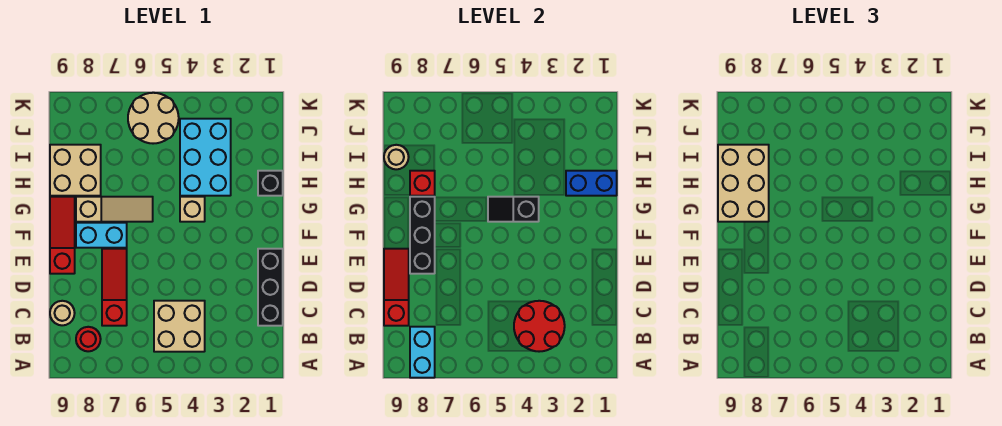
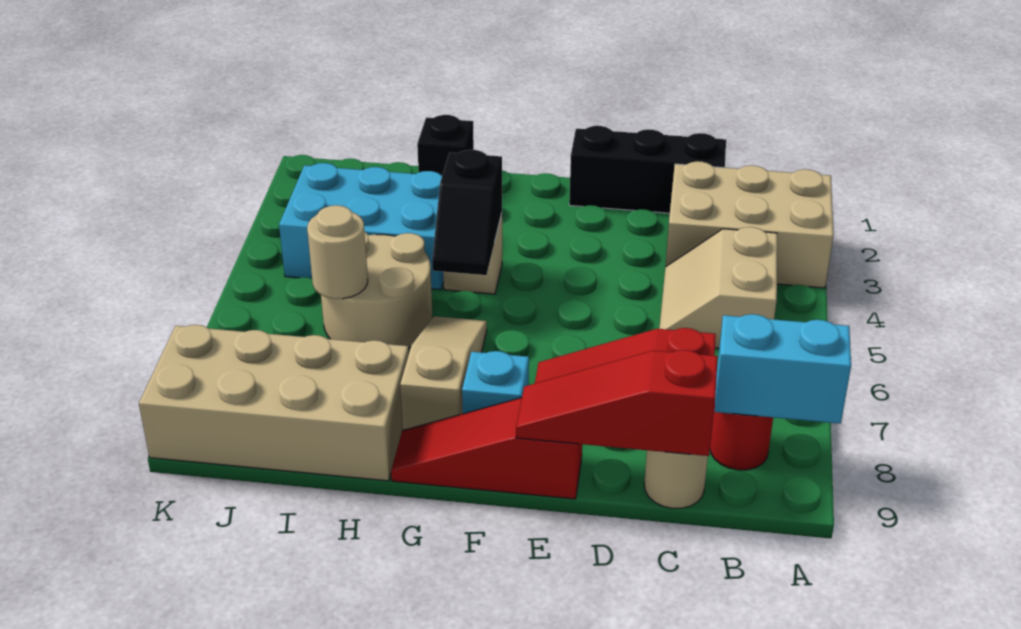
red round brick B3:C4 level 2 -> none
tan brick B4:C5 level 1 -> tan slope B4:C5 level 1 top B
black brick E8:G8 level 2 -> none
cyan brick F7:F8 level 1 -> cyan brick F8 level 1
tan brick G8:I9 level 3 -> tan brick A2:C3 level 1
blue brick H1:H2 level 2 -> none
tan brick H8:I9 level 1 -> tan brick H8:K9 level 1
red brick H8 level 2 -> none
tan round brick I9 level 2 -> tan round brick I6 level 2
tan round brick J5:K6 level 1 -> tan round brick H5:I6 level 1

